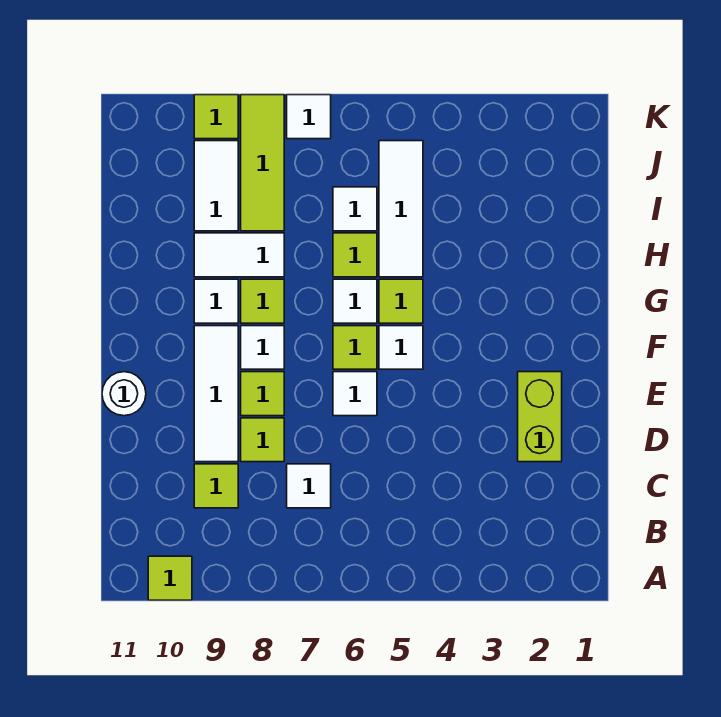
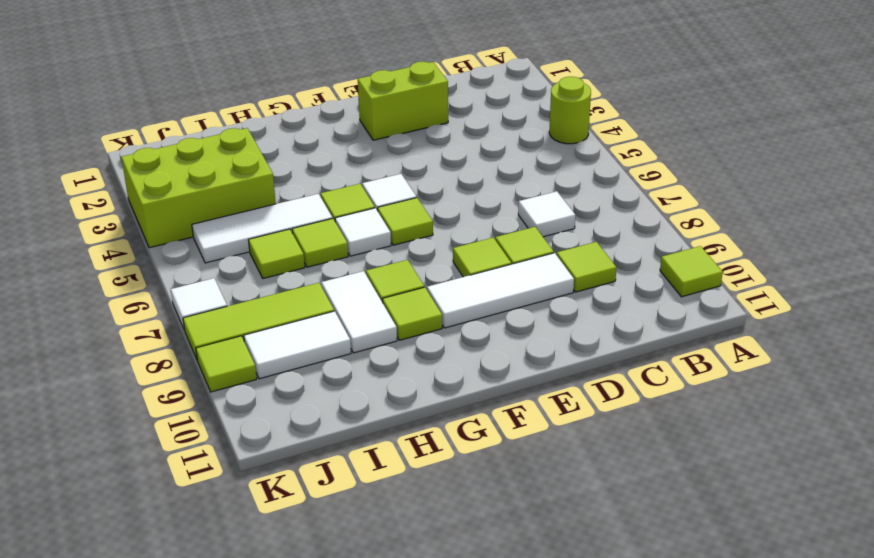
none -> lime round brick A4 level 1
white tile E6 level 1 -> none
white round brick E11 level 1 -> none
white tile F8 level 1 -> none
white tile G9 level 1 -> lime tile G9 level 1
none -> lime brick I3:K4 level 1
white tile I6 level 1 -> lime tile I6 level 1

